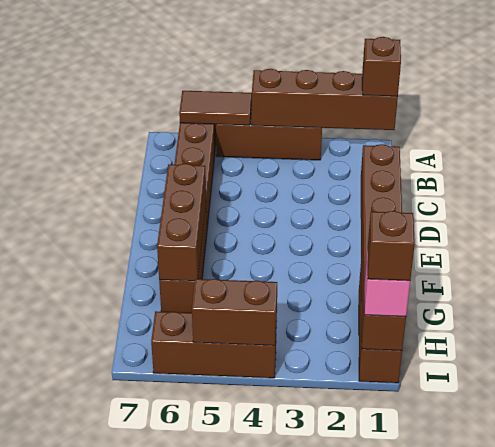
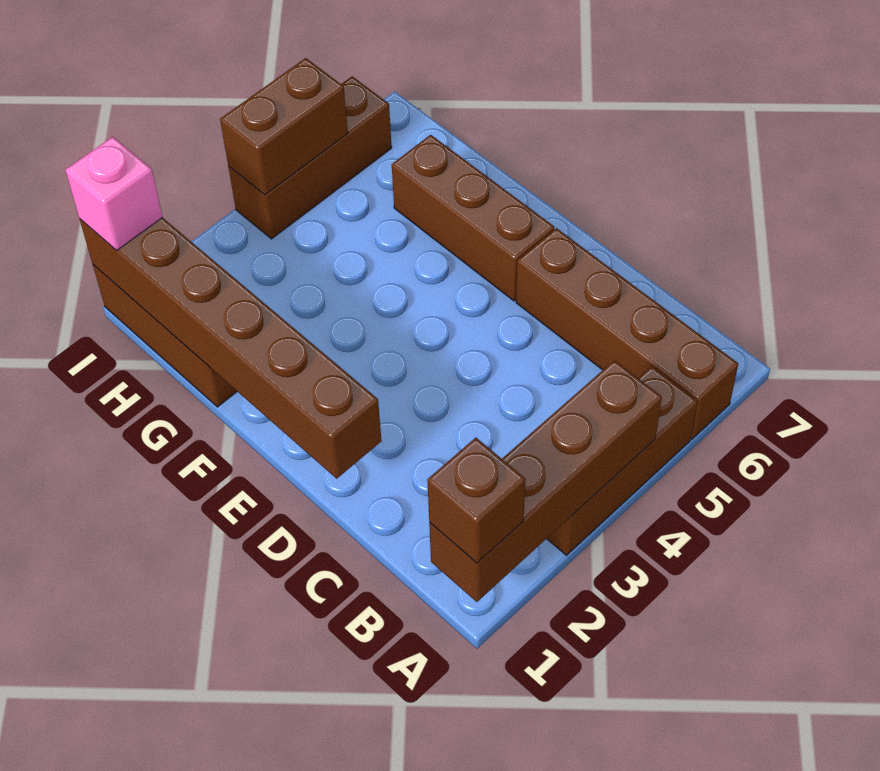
brown tile A5:A6 level 2 -> none
brown brick E6:G6 level 2 -> none
brown brick I1 level 4 -> none

